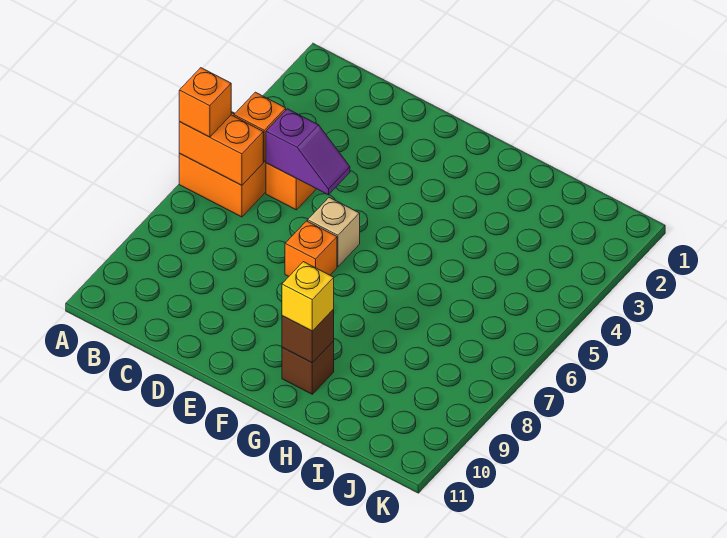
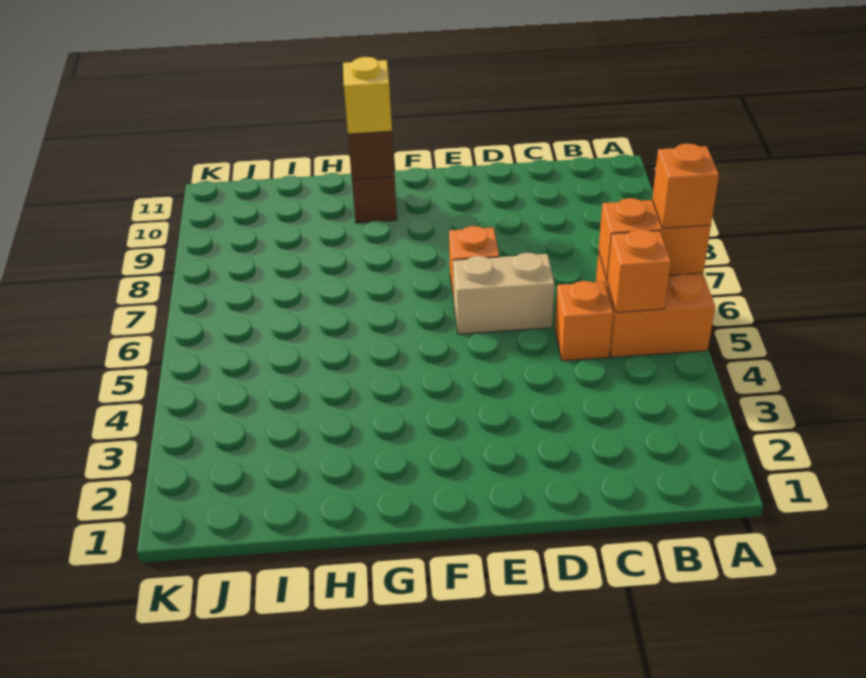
purple slope C5:D5 level 2 top C -> none
tan brick E6 level 1 -> tan brick D6:E6 level 1

